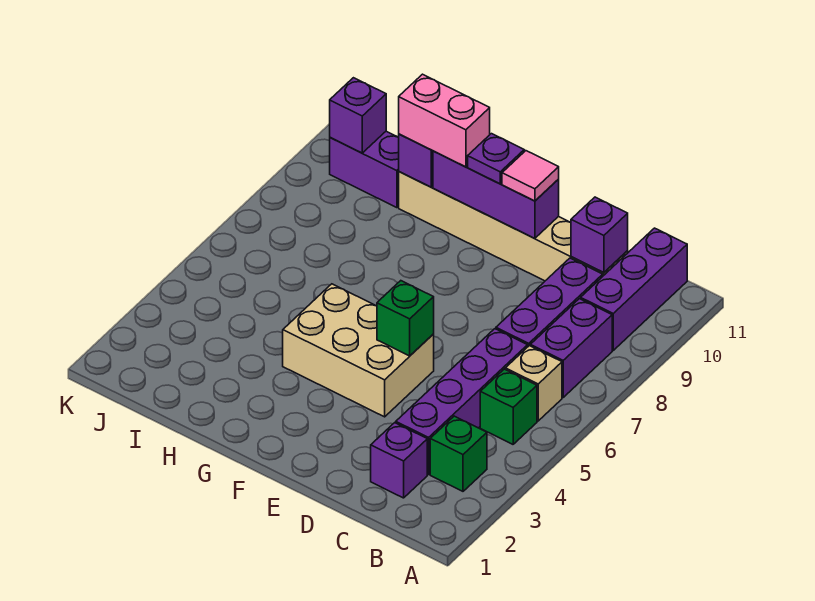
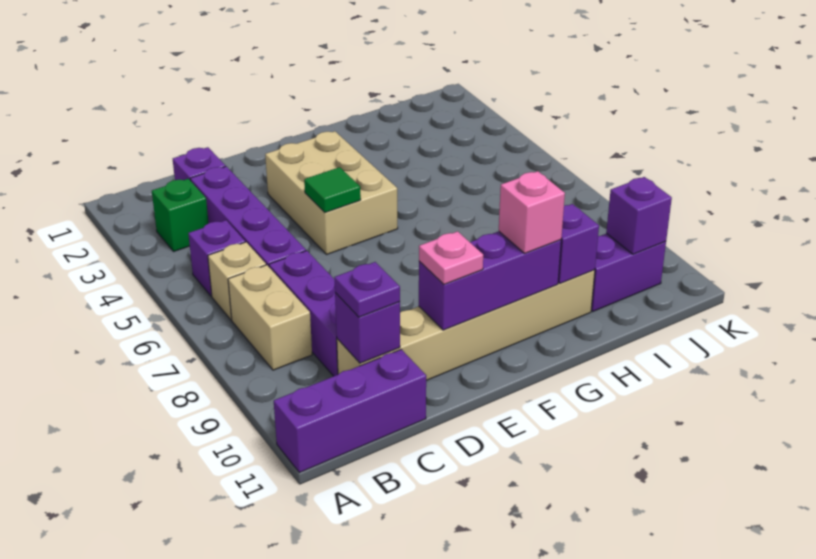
green brick B5 level 1 -> purple brick B5 level 1
purple brick B7:B8 level 1 -> tan brick B7:B8 level 1
purple brick B9:B11 level 1 -> purple brick A11:C11 level 1
tan brick E4:G5 level 1 -> tan brick E3:F5 level 1
green brick E5 level 2 -> green tile E5 level 2
pink tile E10 level 3 -> pink plate E10 level 3
purple plate F10 level 3 -> purple plate C10 level 3
pink brick G10:H10 level 3 -> pink brick G10 level 3

